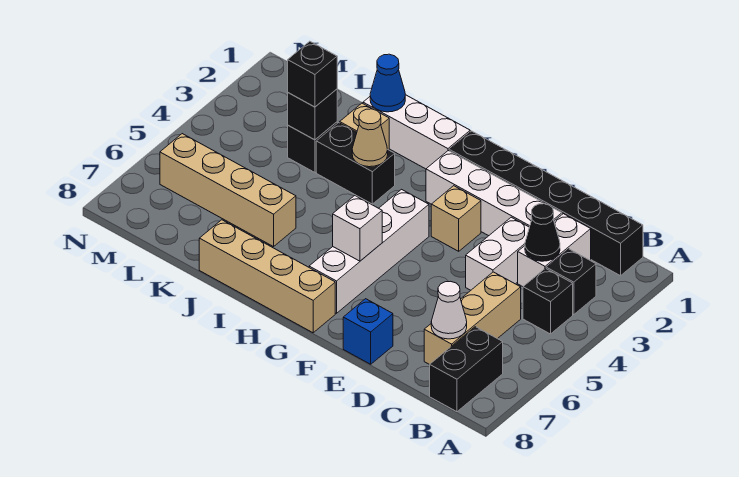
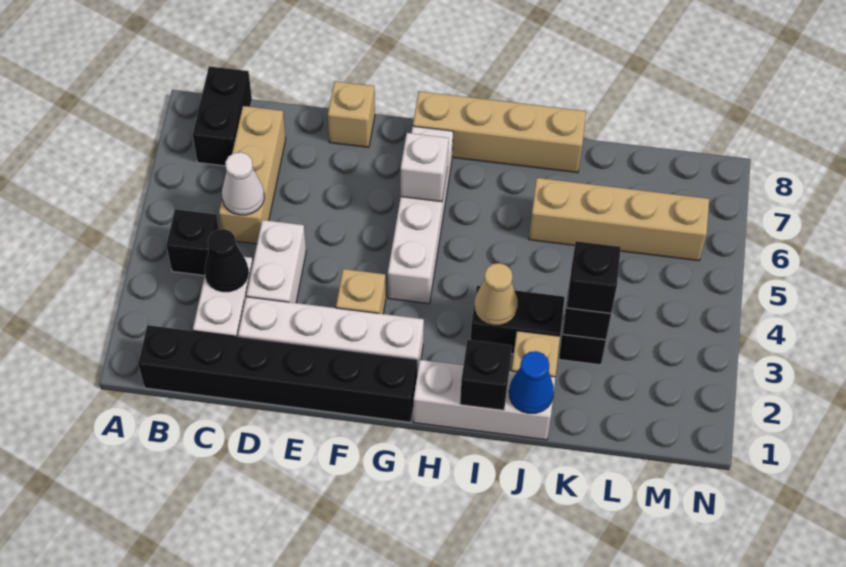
black brick B3 level 1 -> black brick I1 level 2
white cone C7 level 2 -> white cone C5 level 2
blue brick E8 level 1 -> tan brick E8 level 1

